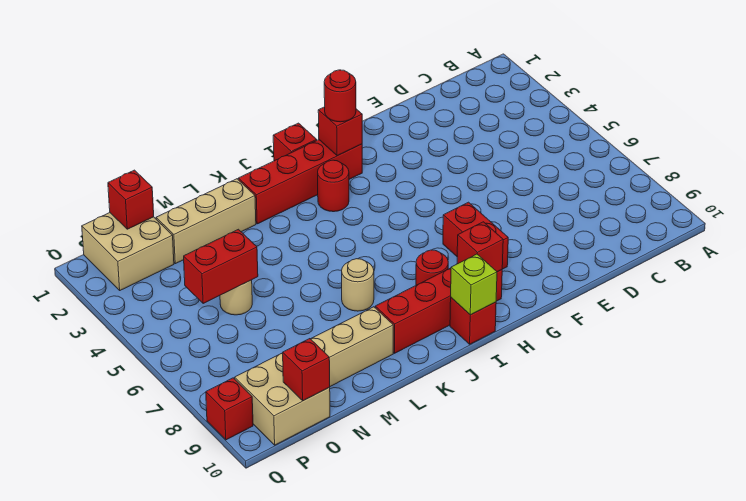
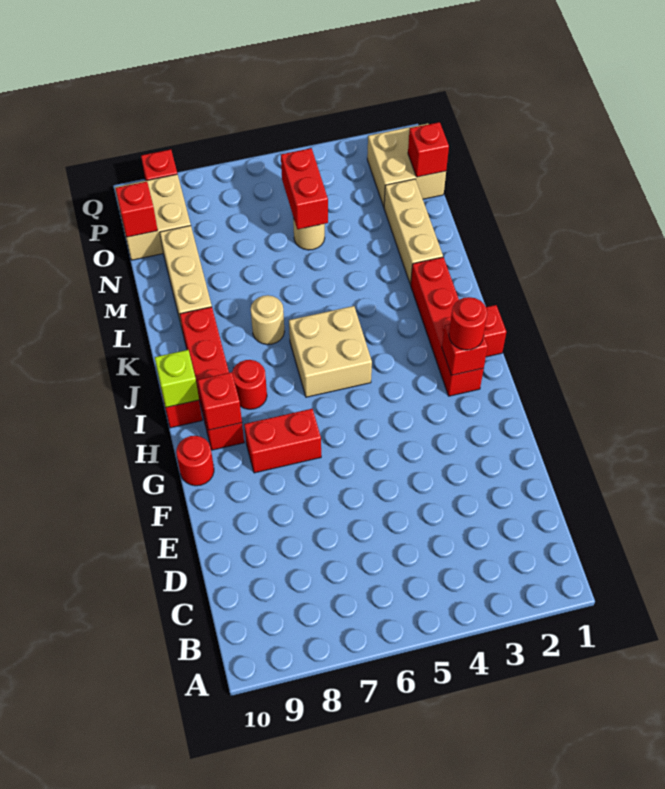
red round brick I3 level 1 -> red round brick G10 level 1
none -> tan brick I5:J6 level 1

